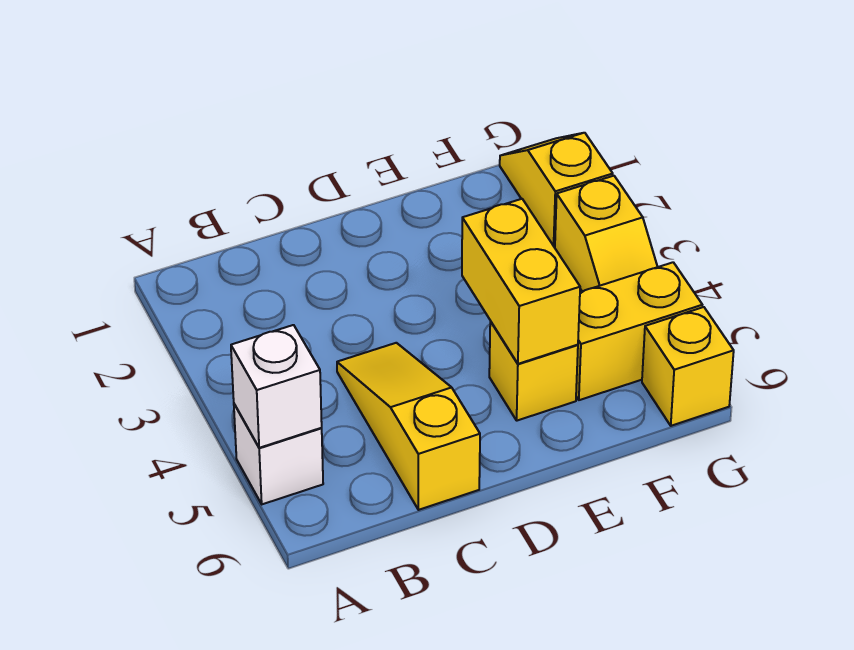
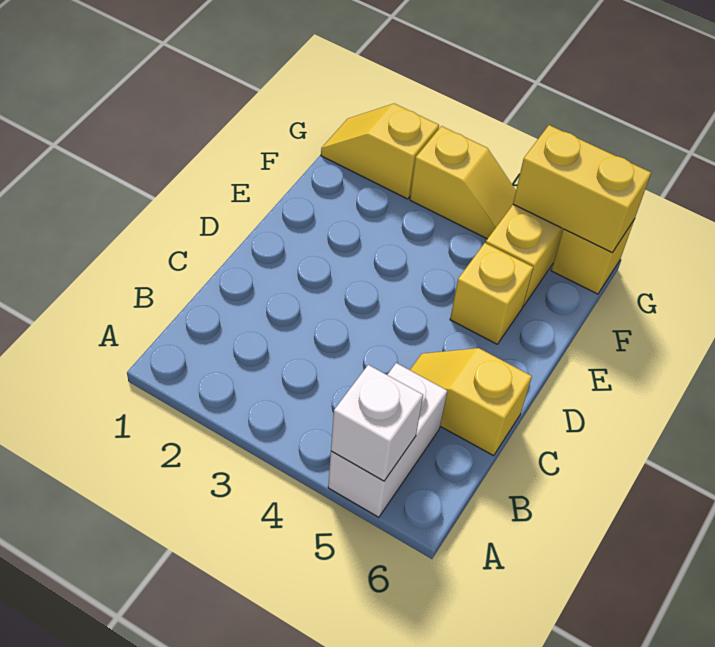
white brick A5 level 1 -> white brick A5:B5 level 1
yellow slope C4:C6 level 1 top 6 -> yellow slope C5:C6 level 1 top 6
yellow brick E4:E5 level 2 -> yellow brick G5:G6 level 2

